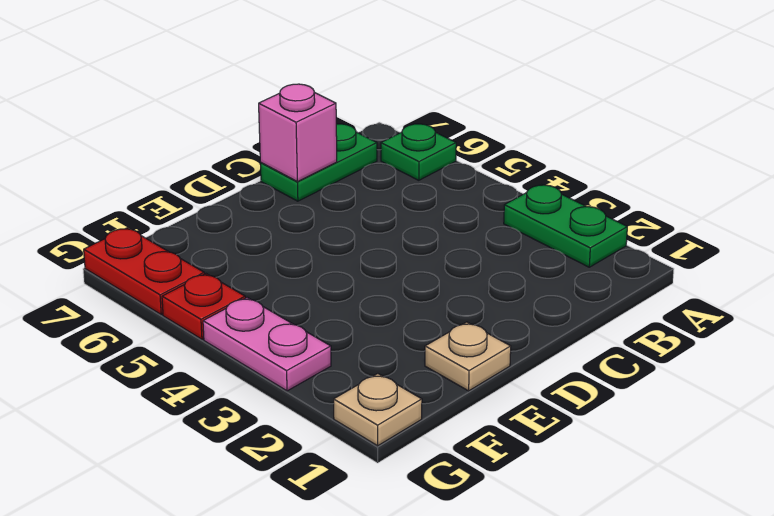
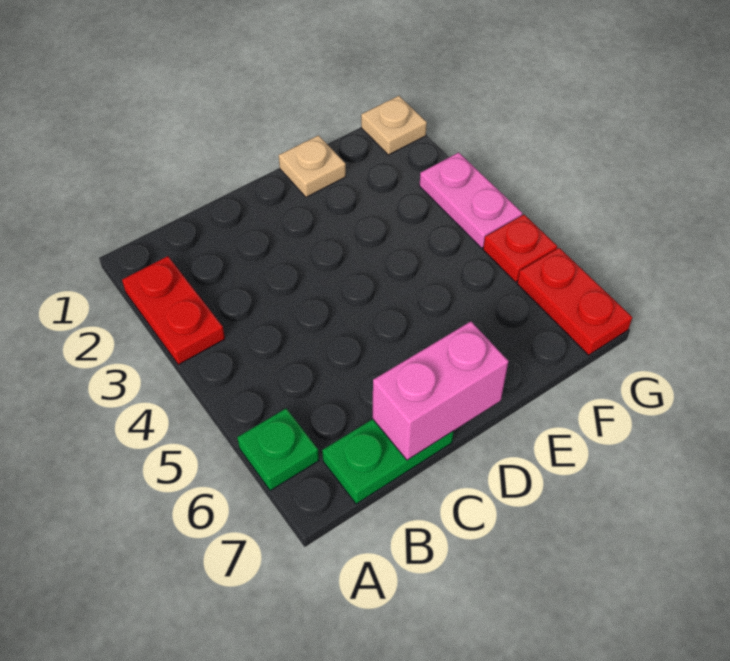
green plate A2:A3 level 1 -> red plate A2:A3 level 1
pink brick C7 level 2 -> pink brick C7:D7 level 2

